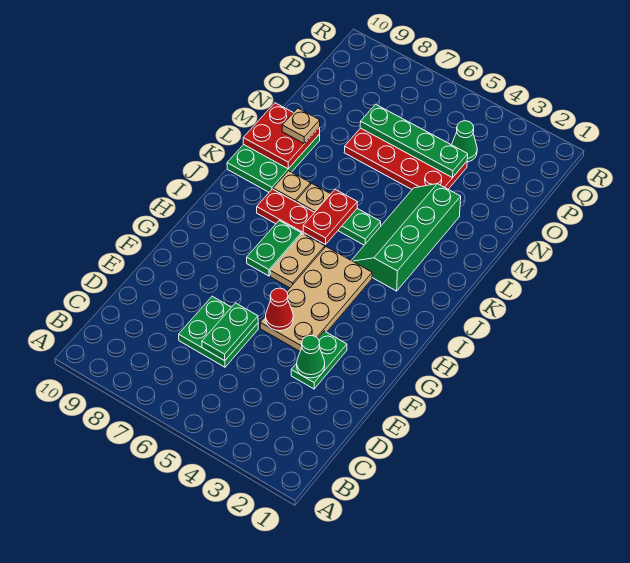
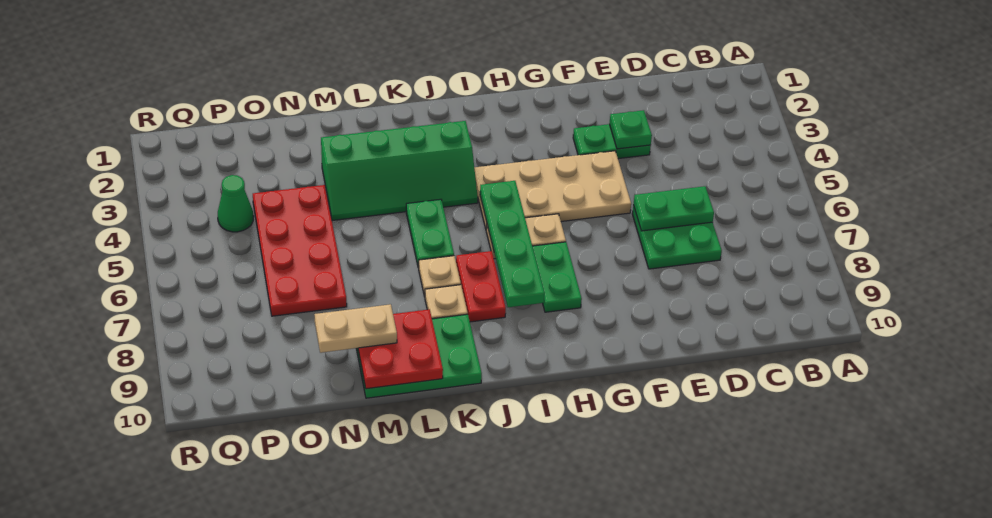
green cone E3 level 2 -> green plate E3 level 2
red cone F5 level 2 -> none
green plate H7:I7 level 1 -> green plate H7:H8 level 1
red plate J6:K6 level 2 -> none
tan plate M9 level 3 -> tan plate M9:N9 level 3
green plate O4:O7 level 2 -> green plate I5:I8 level 2

